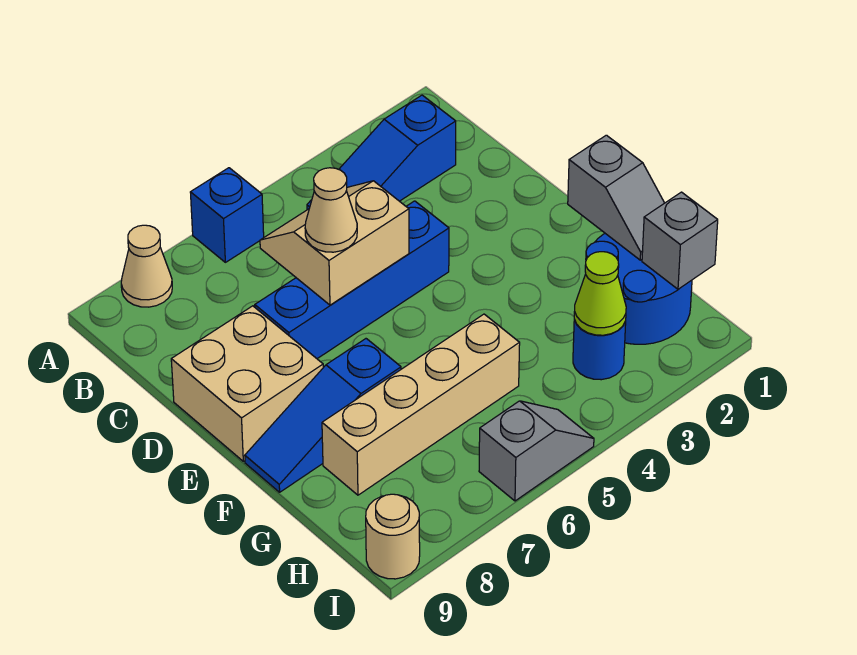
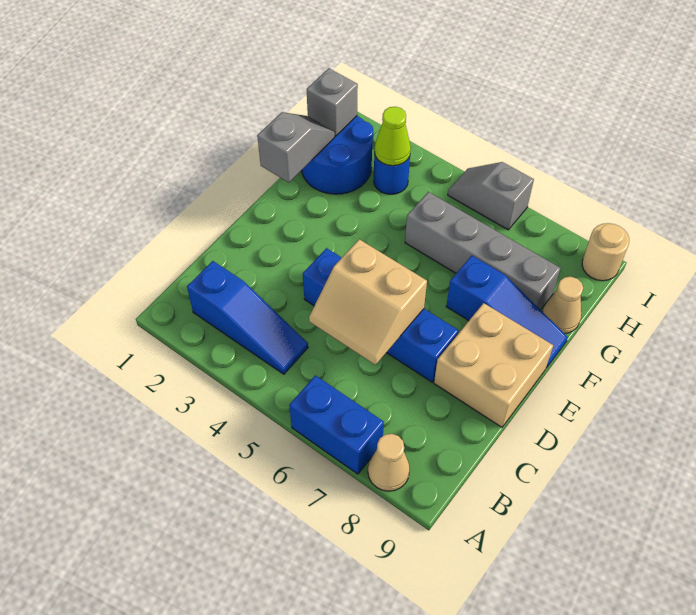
blue brick A6 level 1 -> blue brick A6:A7 level 1
tan cone D6 level 3 -> tan cone G9 level 1
tan brick G5:G8 level 1 -> grey brick G5:G8 level 1

